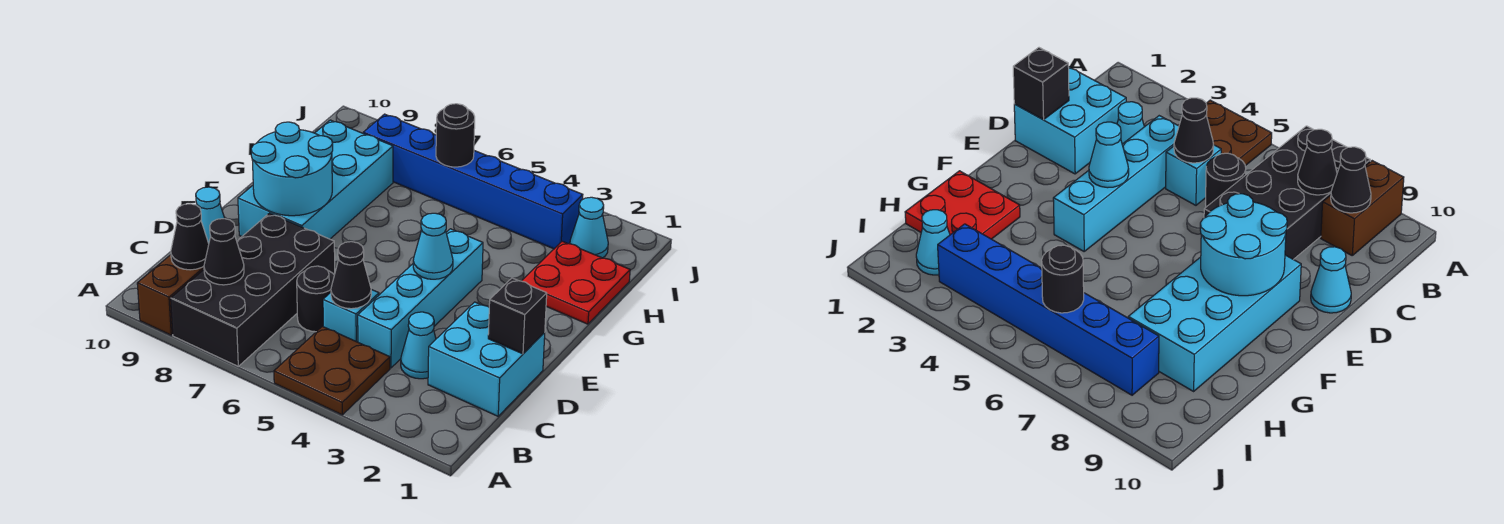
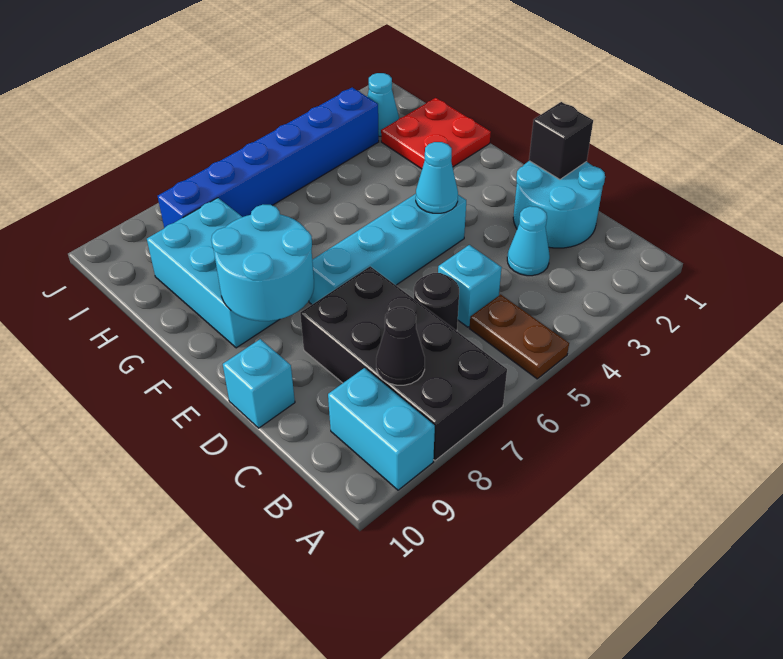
brown plate A4:B5 level 1 -> brown plate A5:B5 level 1
brown brick A9:B9 level 1 -> cyan brick A9:B9 level 1
black cone B9 level 2 -> none
cyan brick C1:D2 level 1 -> cyan round brick C1:D2 level 1
cyan brick C4:F4 level 1 -> cyan brick E4:E7 level 1
black cone C5 level 2 -> none
cyan cone D10 level 1 -> cyan brick D10 level 1
cyan brick E8:H9 level 1 -> cyan brick F8:H9 level 1
black round brick I6 level 2 -> none

